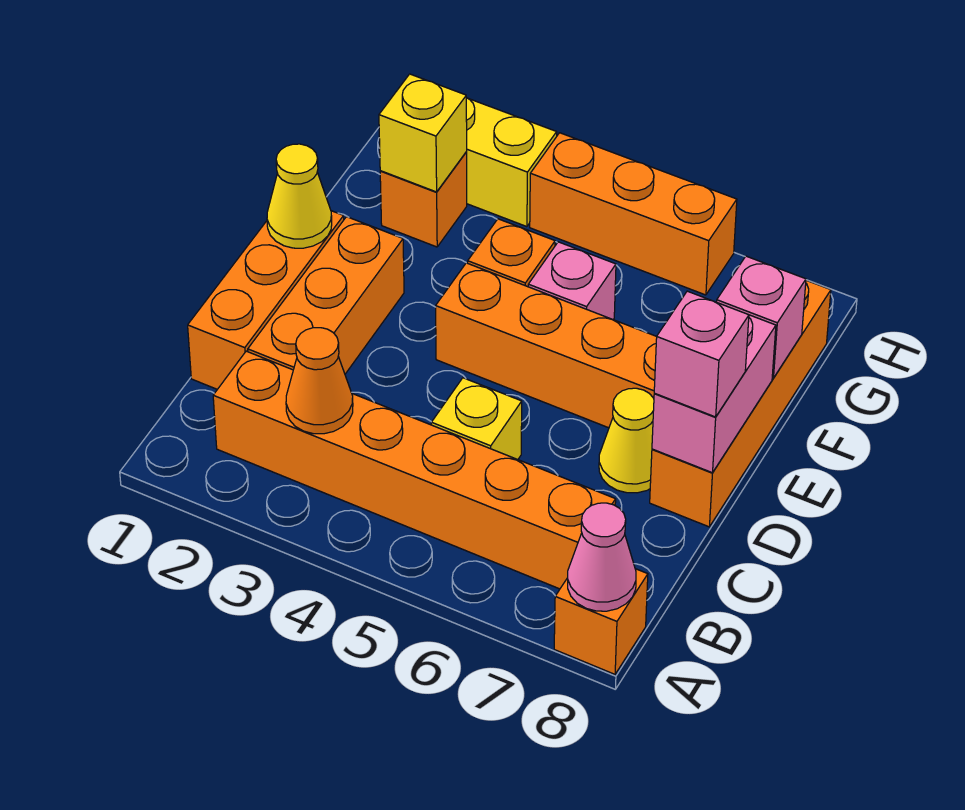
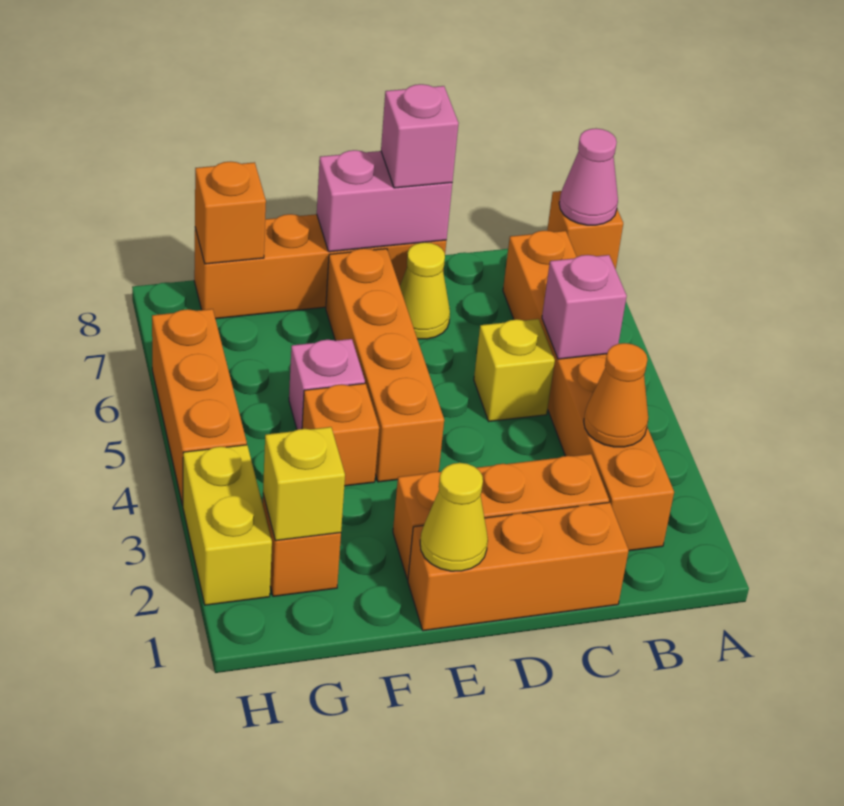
pink brick F8 level 2 -> pink brick B5 level 2
none -> orange brick G8 level 2

